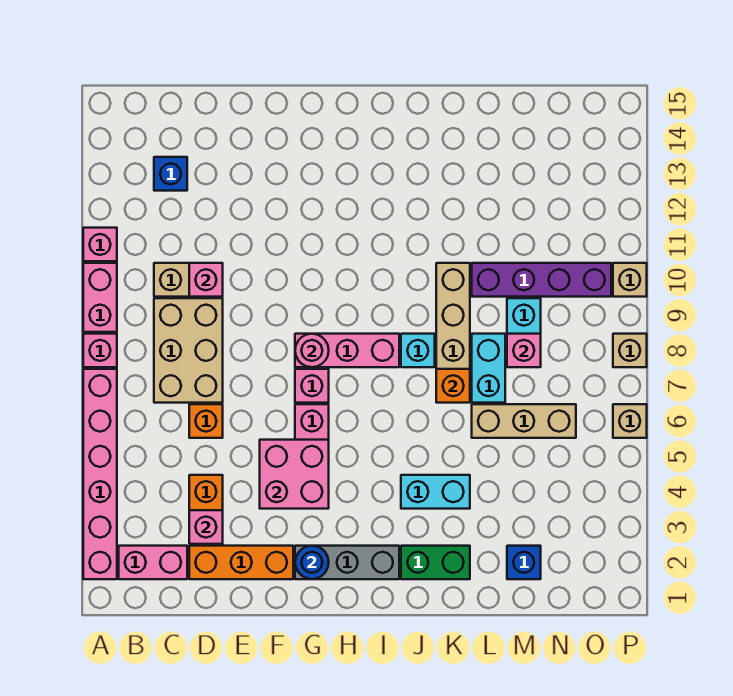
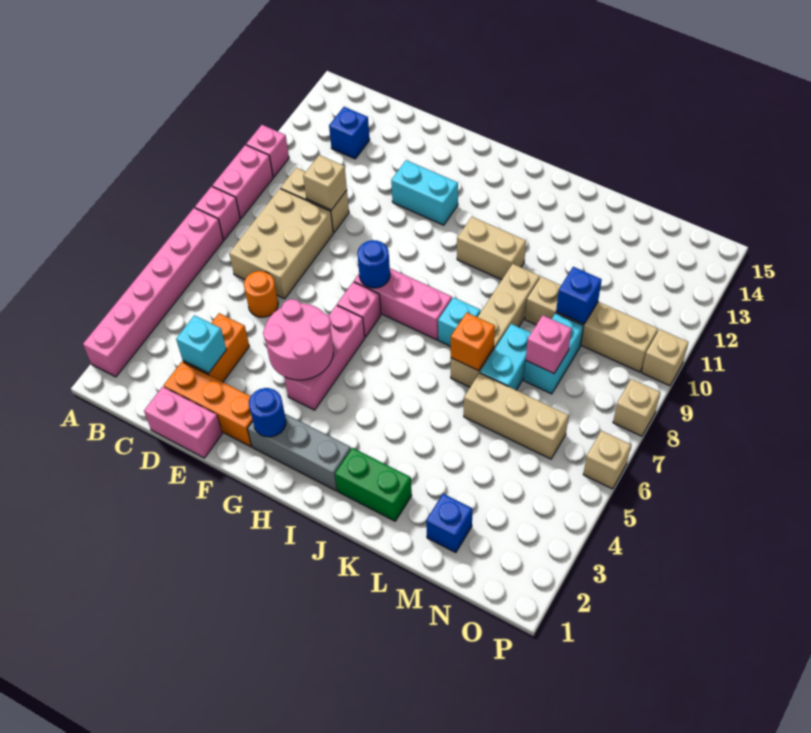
pink brick B2:C2 level 1 -> pink brick D1:E1 level 1
pink brick D3 level 2 -> cyan brick D3 level 2
orange brick D6 level 1 -> orange round brick D6 level 1
pink brick D10 level 2 -> tan brick D10 level 2
pink brick F4:G5 level 2 -> pink round brick F4:G5 level 2
pink round brick G8 level 2 -> blue round brick G8 level 2
none -> tan brick I11:J11 level 1
cyan brick J4:K4 level 1 -> cyan brick F12:G12 level 1
purple brick L10:O10 level 1 -> tan brick L10:O10 level 1
none -> blue brick M10 level 2

